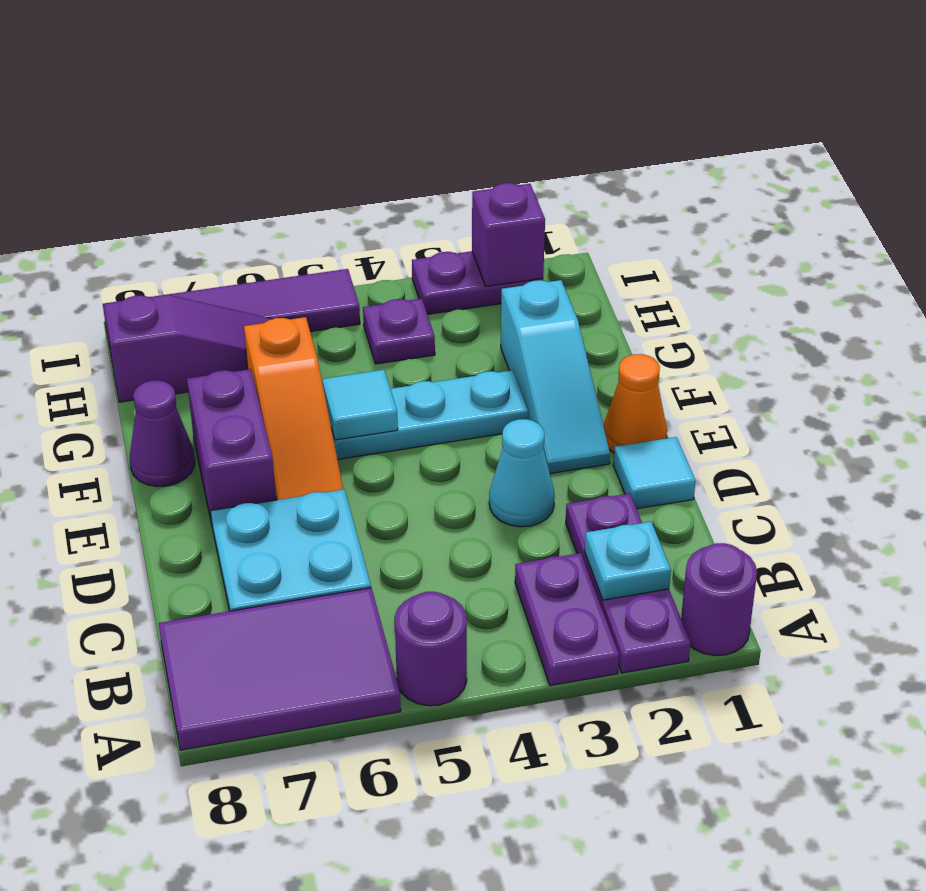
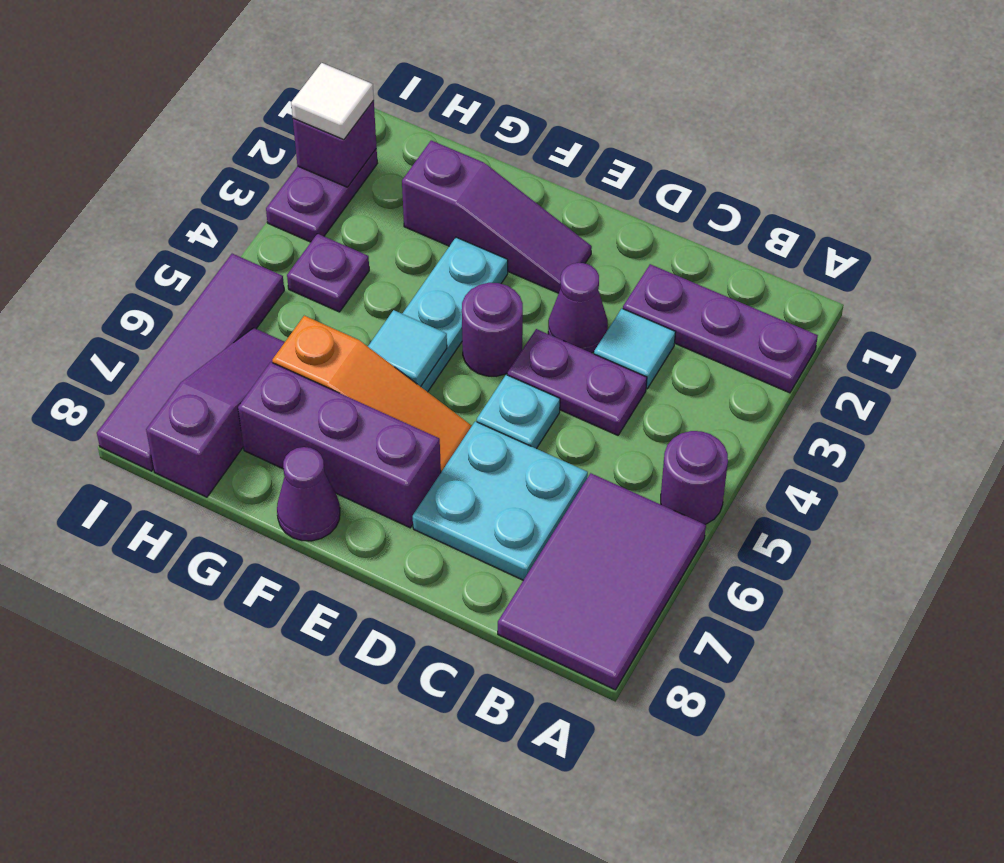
purple round brick A1 level 1 -> purple round brick E4 level 1
purple plate A3:B3 level 1 -> purple plate C4:D4 level 1
cyan plate B2 level 2 -> cyan plate D5 level 1
cyan tile D1 level 1 -> cyan tile C3 level 1
cyan cone D3 level 1 -> purple cone D3 level 1
orange cone E1 level 1 -> none
cyan slope E2:G2 level 1 top G -> purple slope E2:G2 level 1 top G
purple brick E7:F7 level 1 -> purple brick E7:G7 level 1
none -> white tile I2 level 3

